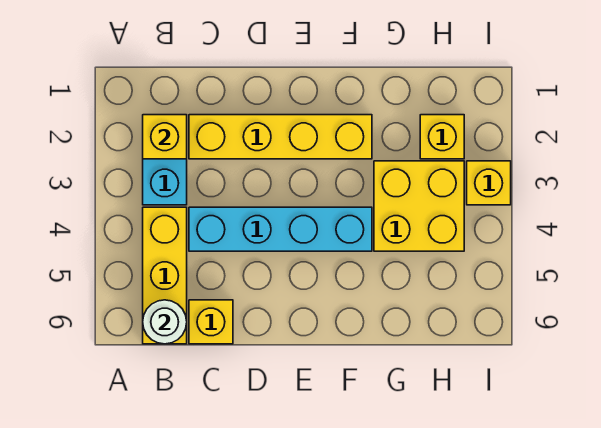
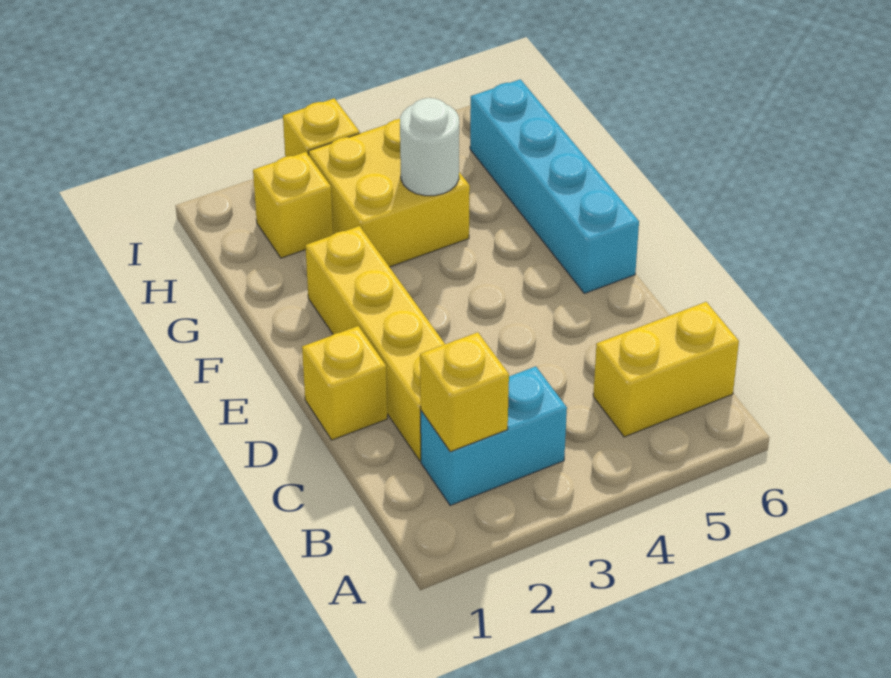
yellow brick B4:B6 level 1 -> yellow brick B5:B6 level 1
white round brick B6 level 2 -> white round brick G4 level 2
cyan brick C4:F4 level 1 -> cyan brick E6:H6 level 1
yellow brick C6 level 1 -> yellow brick D1 level 1

